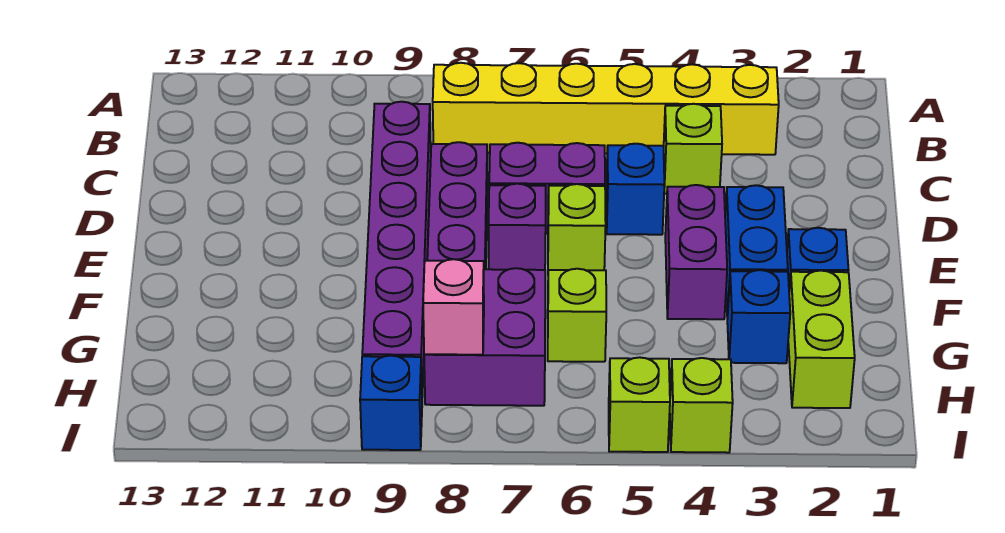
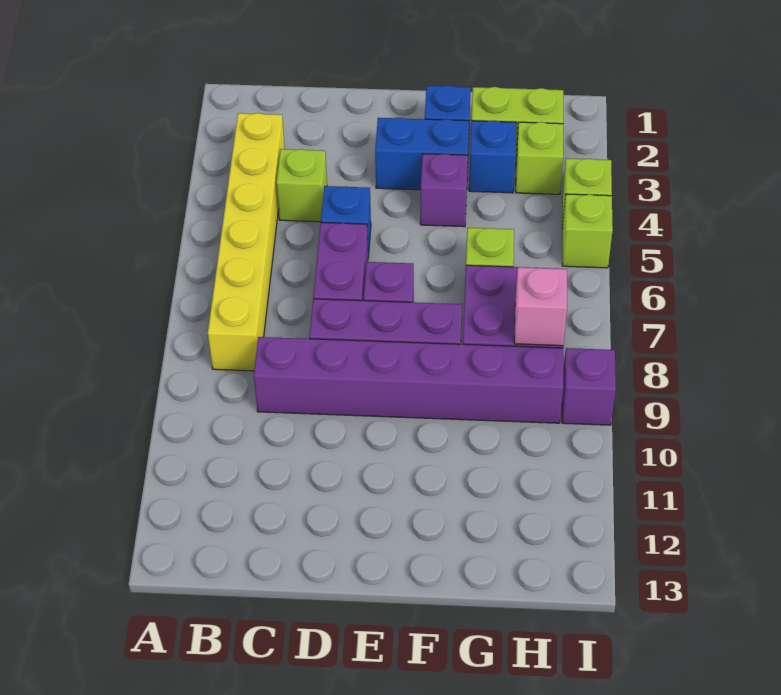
purple brick E4:F4 level 1 -> purple brick F4 level 1
lime brick E6 level 1 -> lime brick H3 level 1
blue brick I9 level 1 -> purple brick I9 level 1

